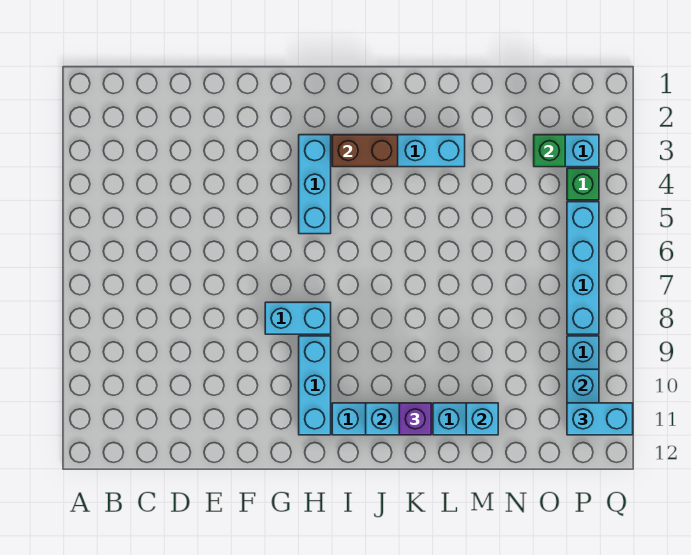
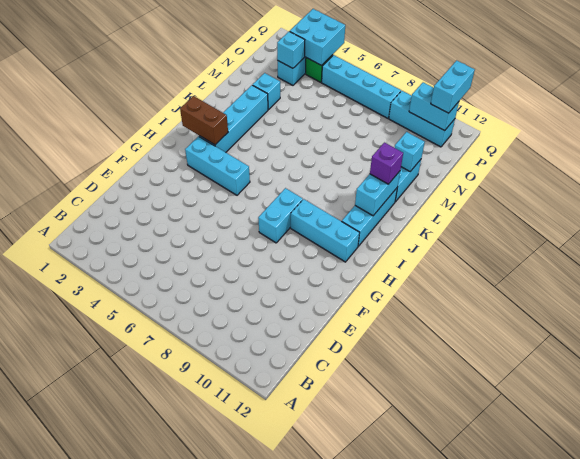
brown brick I3:J3 level 2 -> brown brick I2:I3 level 2
none -> cyan brick M3 level 1
green brick O3 level 2 -> cyan brick O3 level 2
none -> cyan brick P3:Q4 level 2

